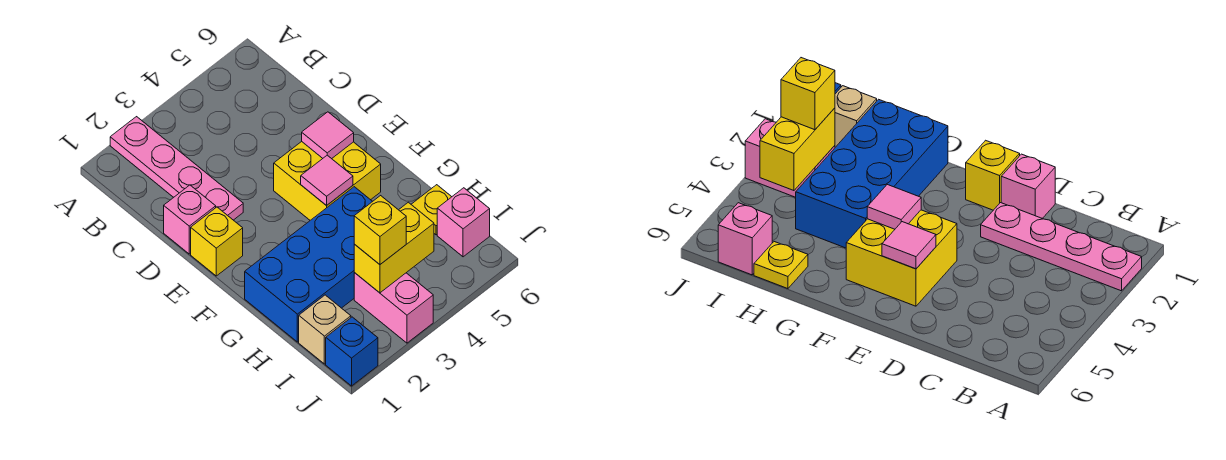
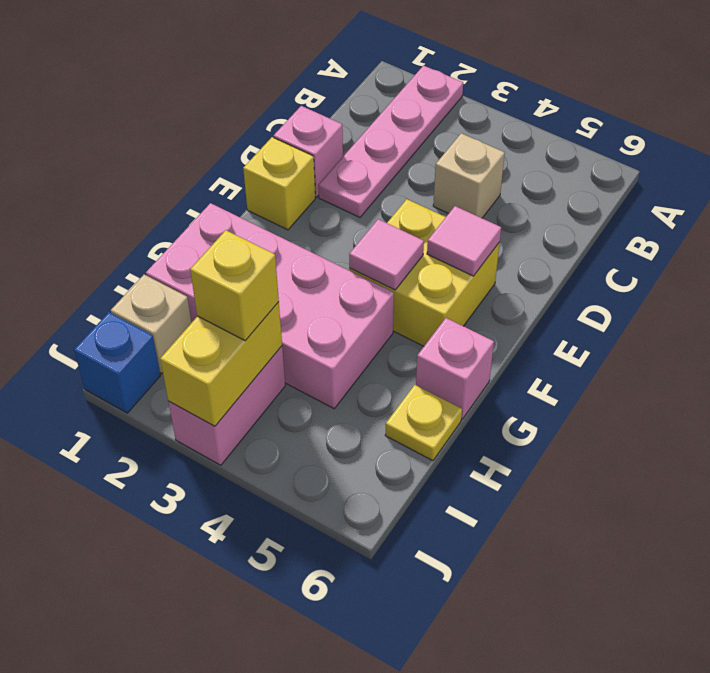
none -> tan brick C4 level 1
blue brick G1:H4 level 1 -> pink brick G1:H4 level 1
yellow brick I3:I4 level 2 -> yellow brick I3:J3 level 2
pink brick I6 level 1 -> pink brick G6 level 1

